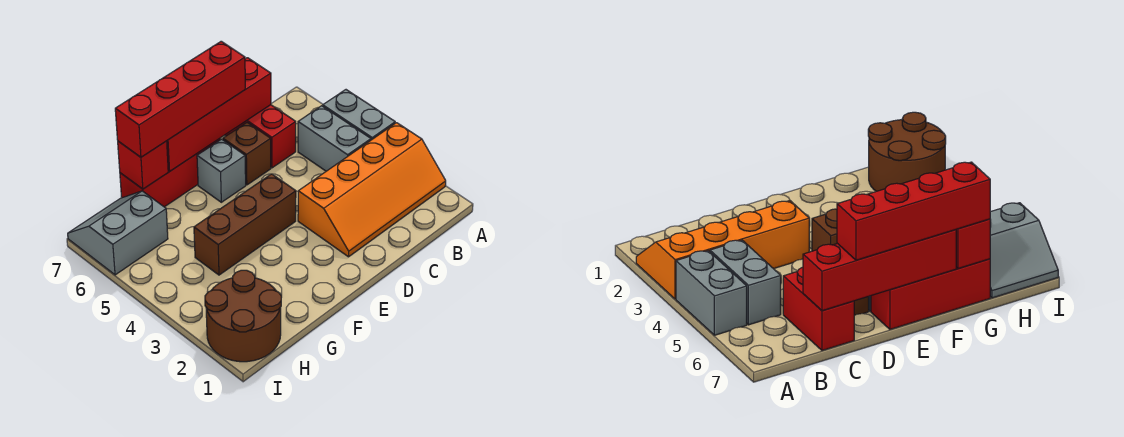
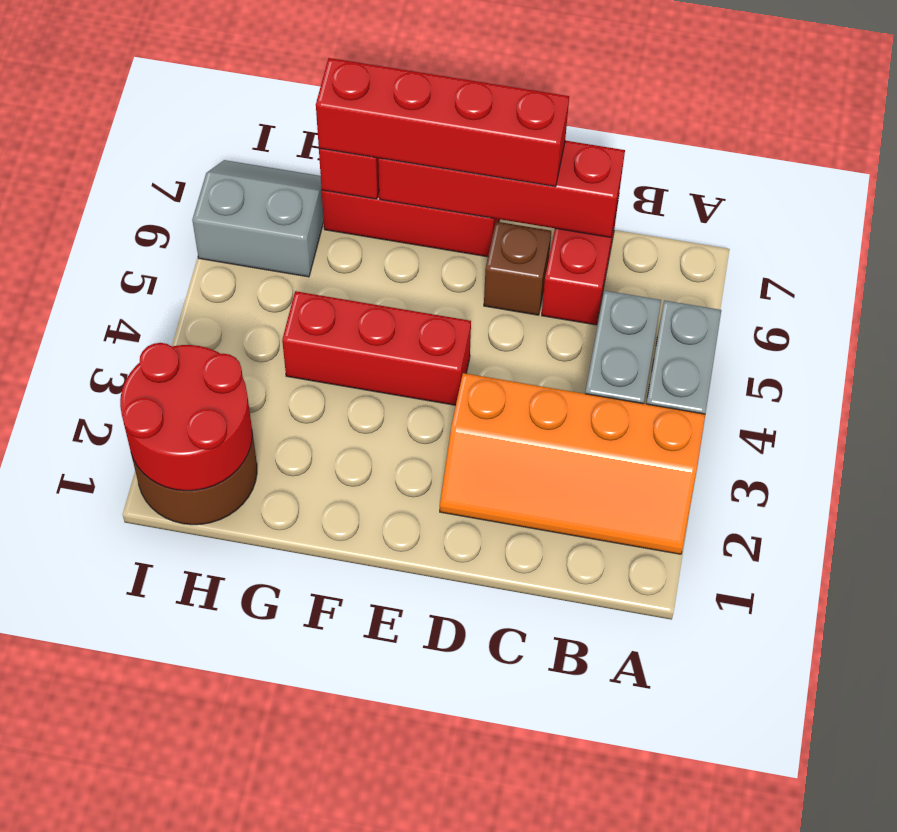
brown brick E4:G4 level 1 -> red brick E4:G4 level 1
grey brick E6 level 1 -> none
none -> red round brick H1:I2 level 2

